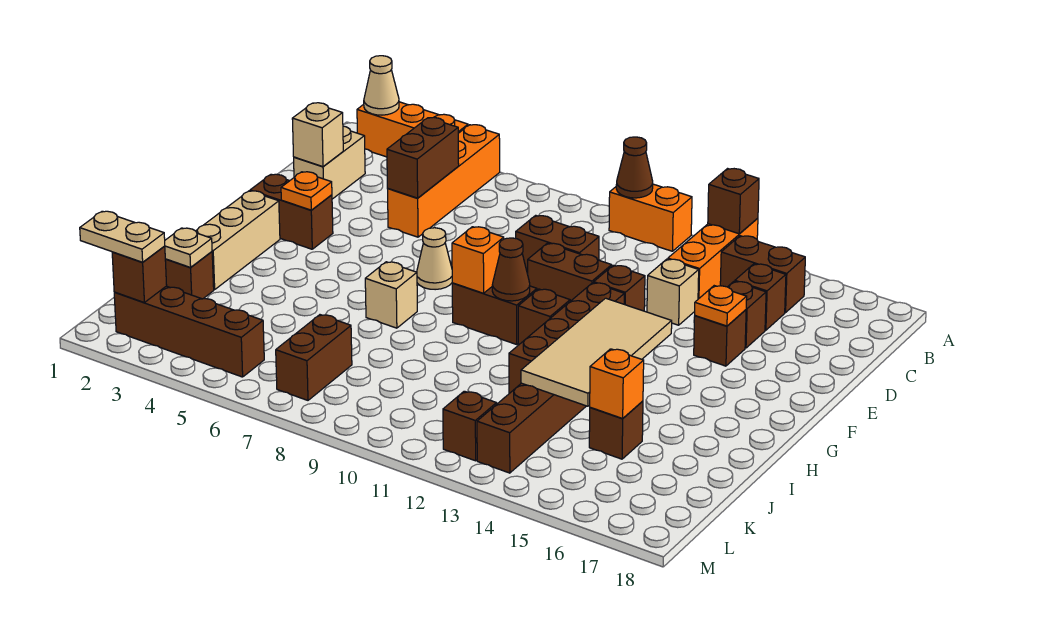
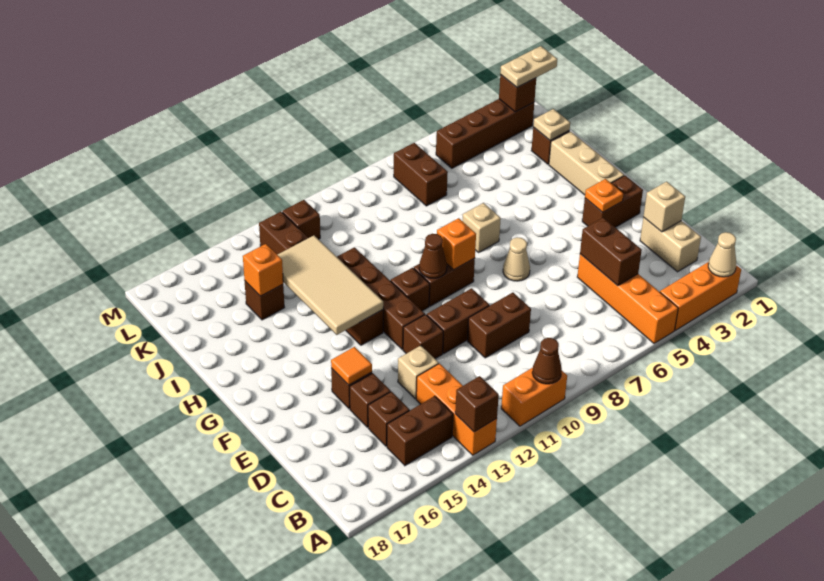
orange plate E15 level 2 -> orange tile E15 level 2

